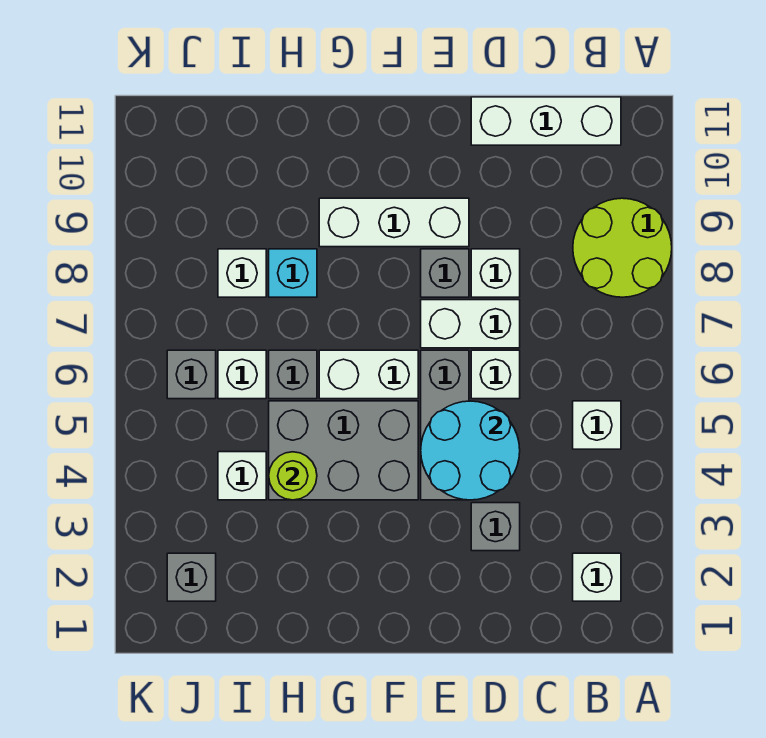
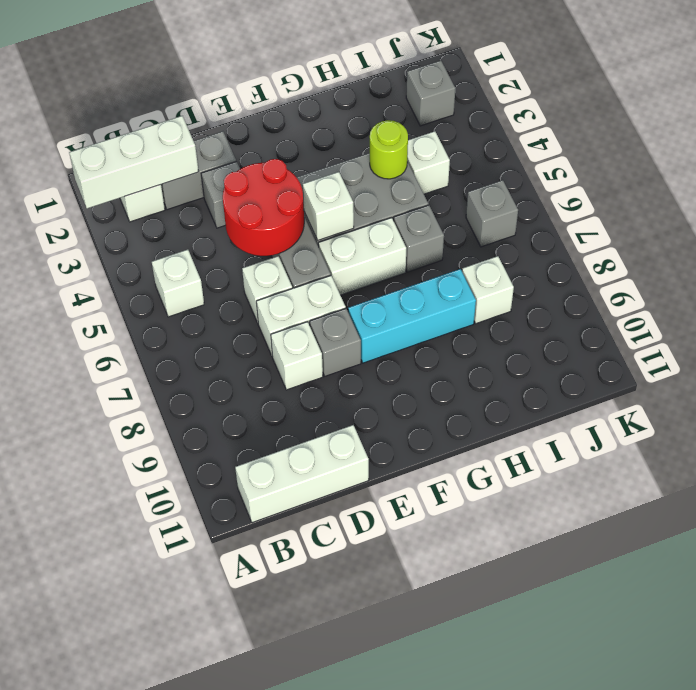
lime round brick A8:B9 level 1 -> none
none -> grey brick C2:D2 level 1
cyan round brick D4:E5 level 2 -> red round brick D4:E5 level 2
white brick E9:G9 level 1 -> white brick A2:C2 level 2
cyan brick H8 level 1 -> cyan brick F8:H8 level 1
white brick I6 level 1 -> white brick F5 level 2

